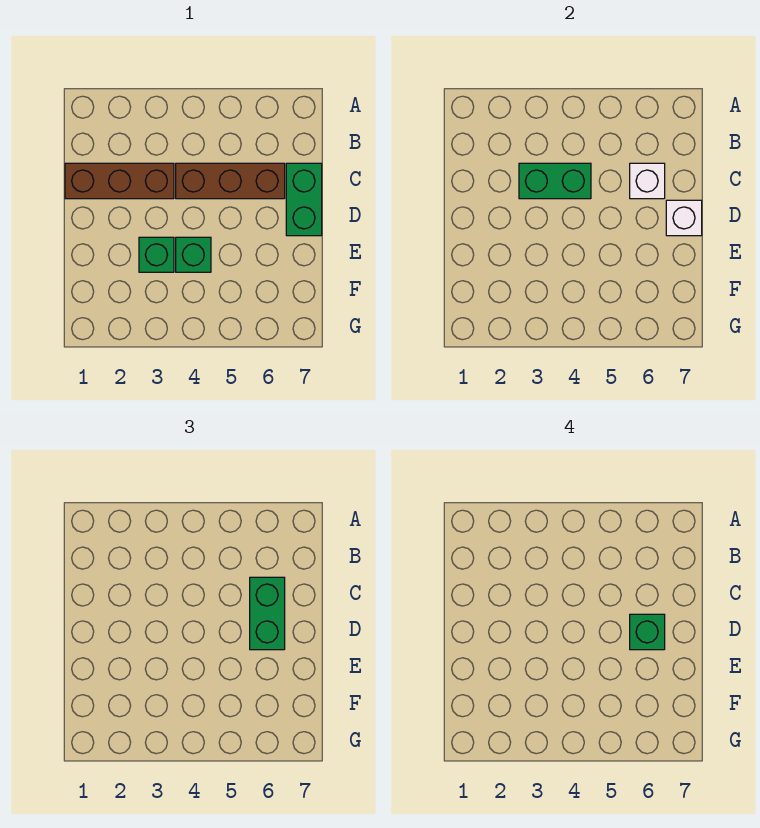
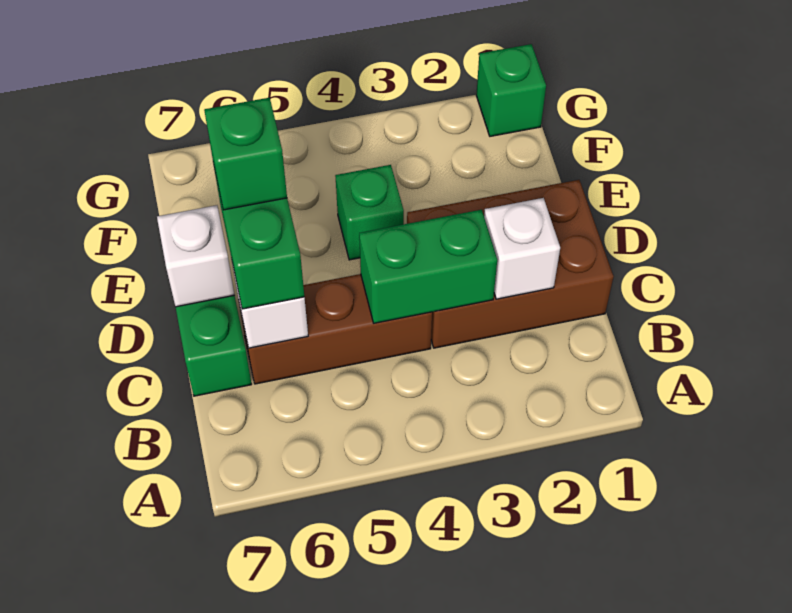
brown brick C1:C3 level 1 -> brown brick C1:D3 level 1
none -> white brick C2 level 2
green brick E3 level 1 -> green brick G1 level 1

